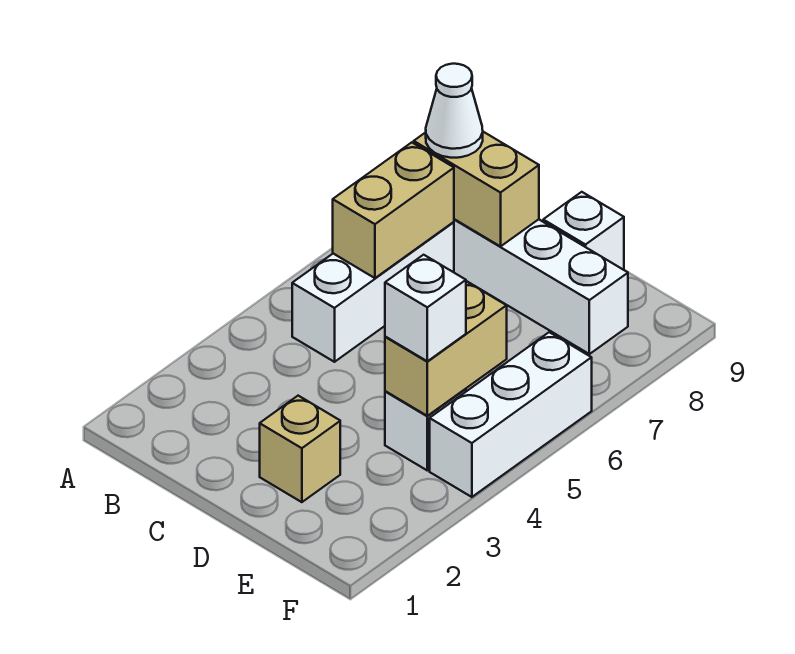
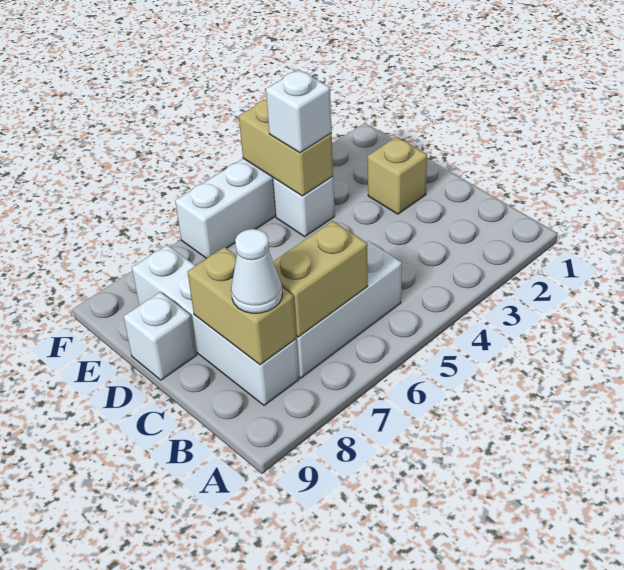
tan brick E4:E5 level 2 -> tan brick E4:F4 level 2

